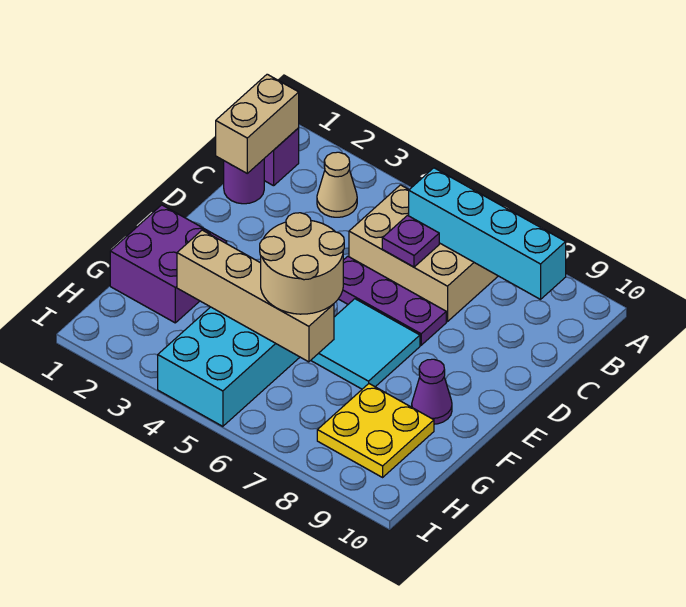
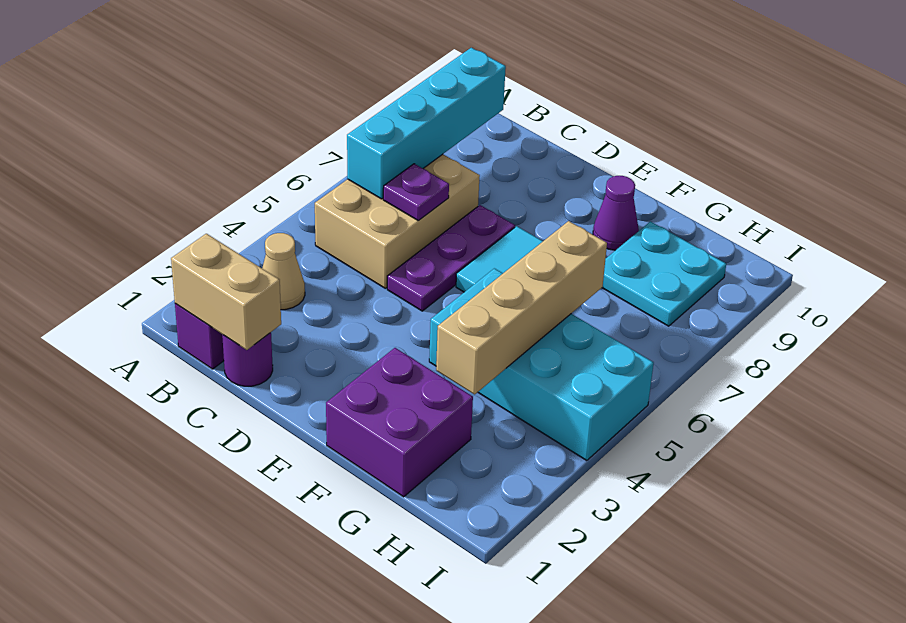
tan round brick F5:G6 level 3 -> none
yellow plate G8:H9 level 1 -> cyan plate G8:H9 level 1

